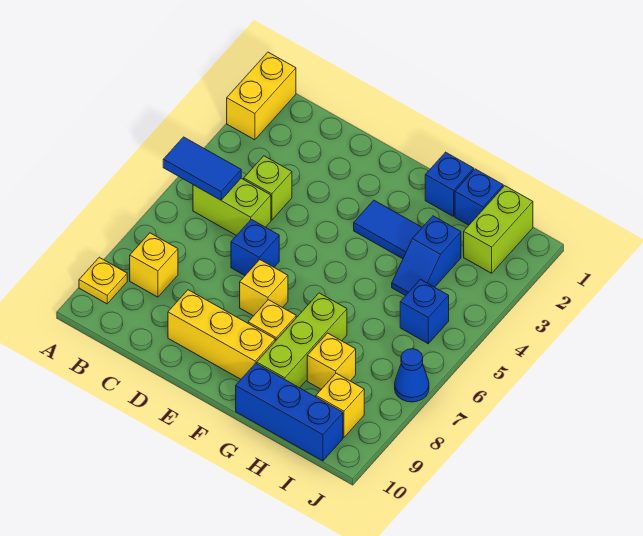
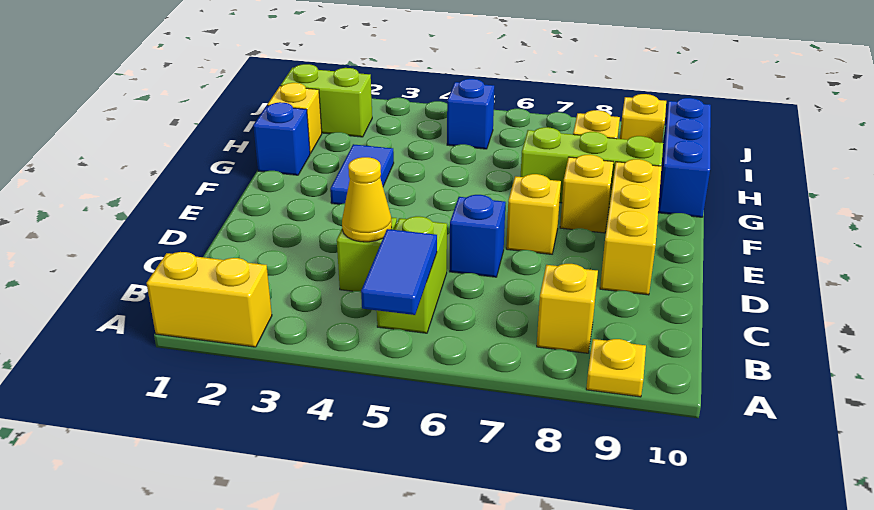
none -> yellow cone C4 level 2
blue brick H1 level 1 -> yellow brick H1 level 1
blue slope H3:H4 level 1 top 3 -> none
blue cone J7 level 1 -> none

